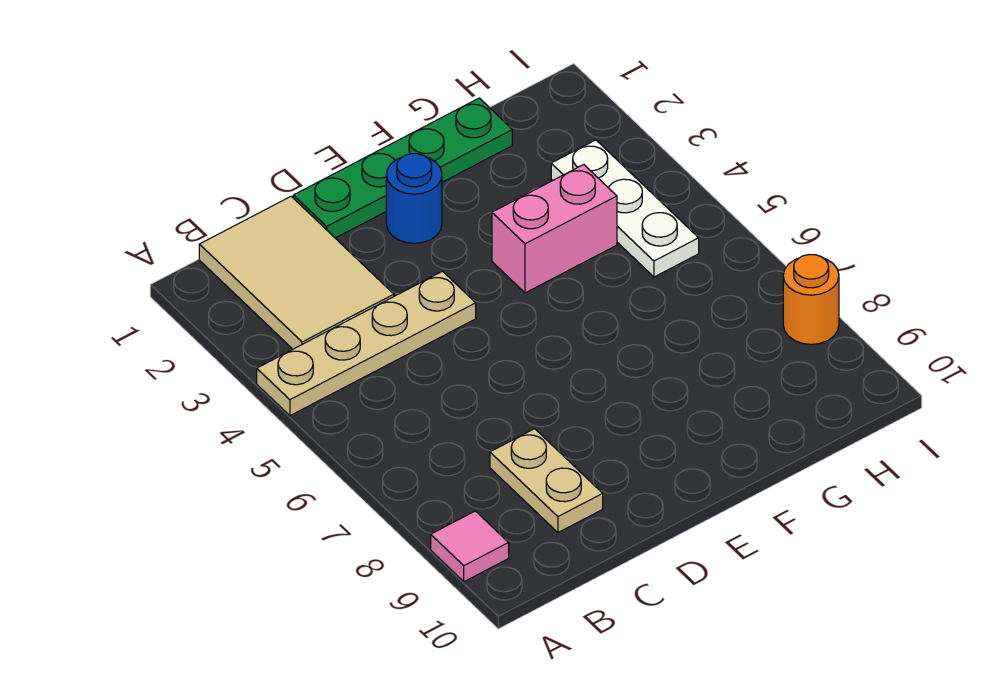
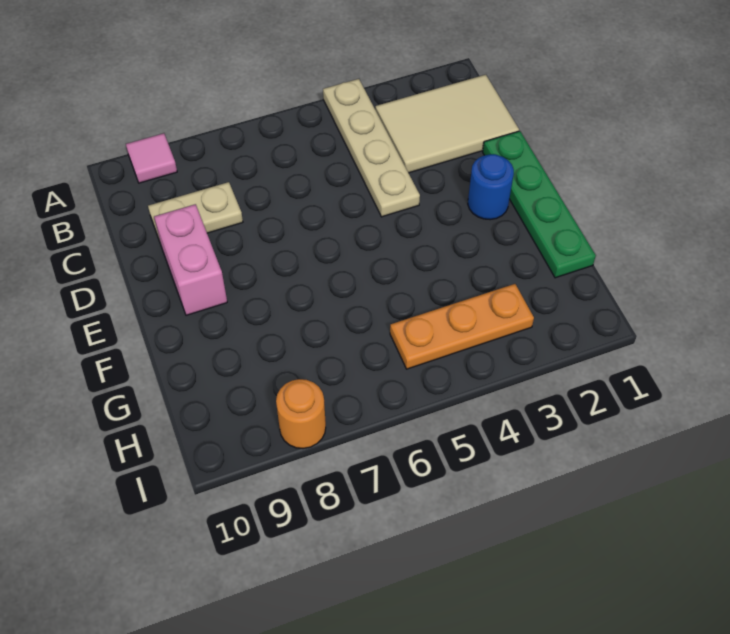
pink brick F4:G4 level 1 -> pink brick D9:E9 level 1
white plate H3:H5 level 1 -> orange plate H3:H5 level 1

